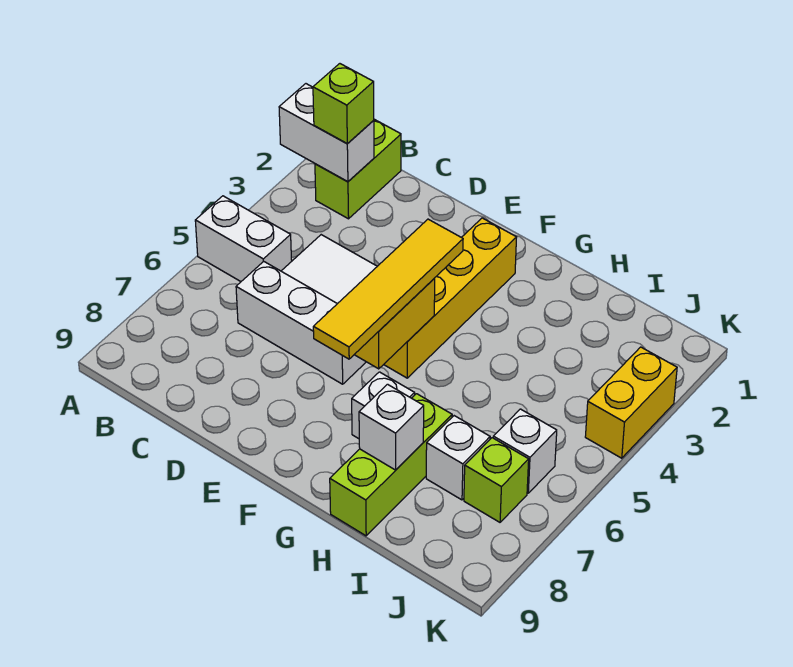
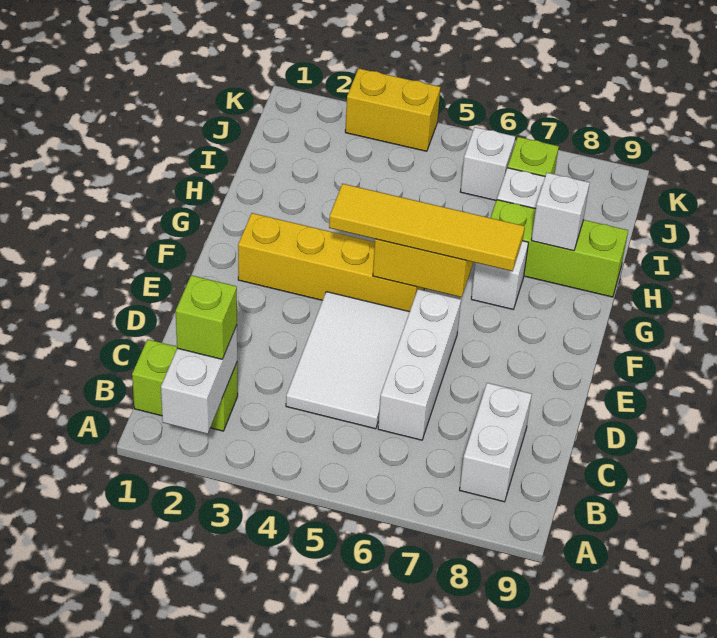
white brick A5:B5 level 1 -> white brick B8:C8 level 1

